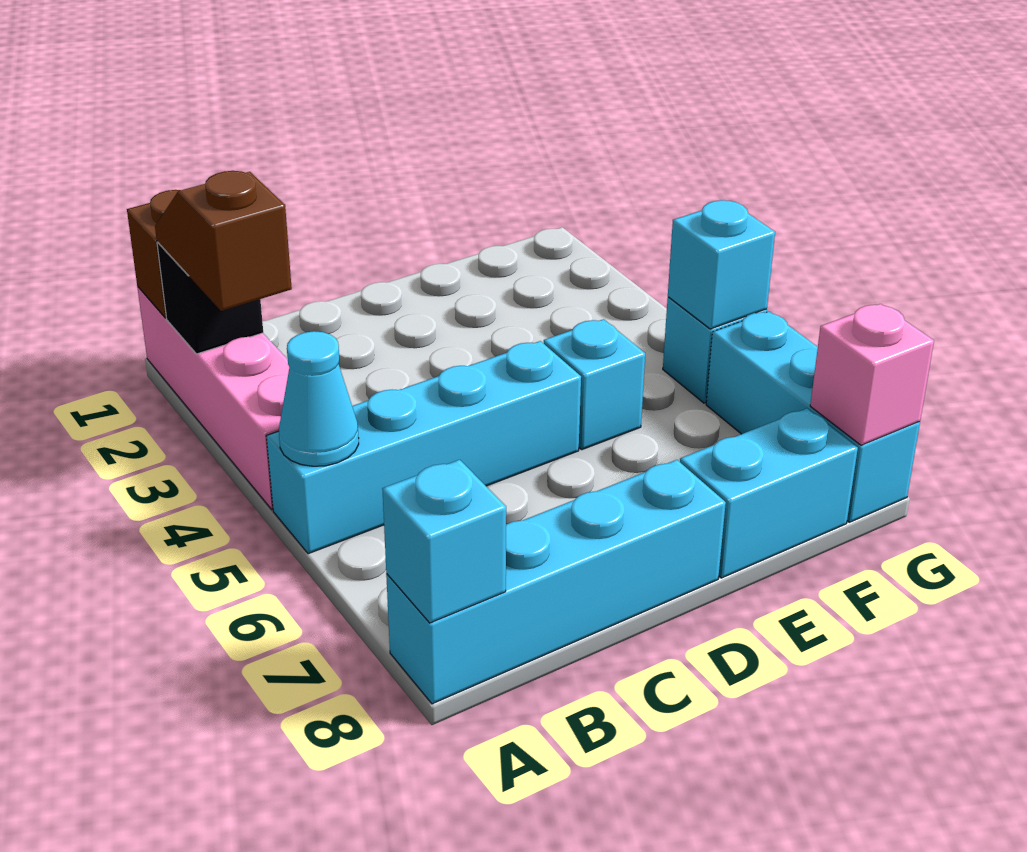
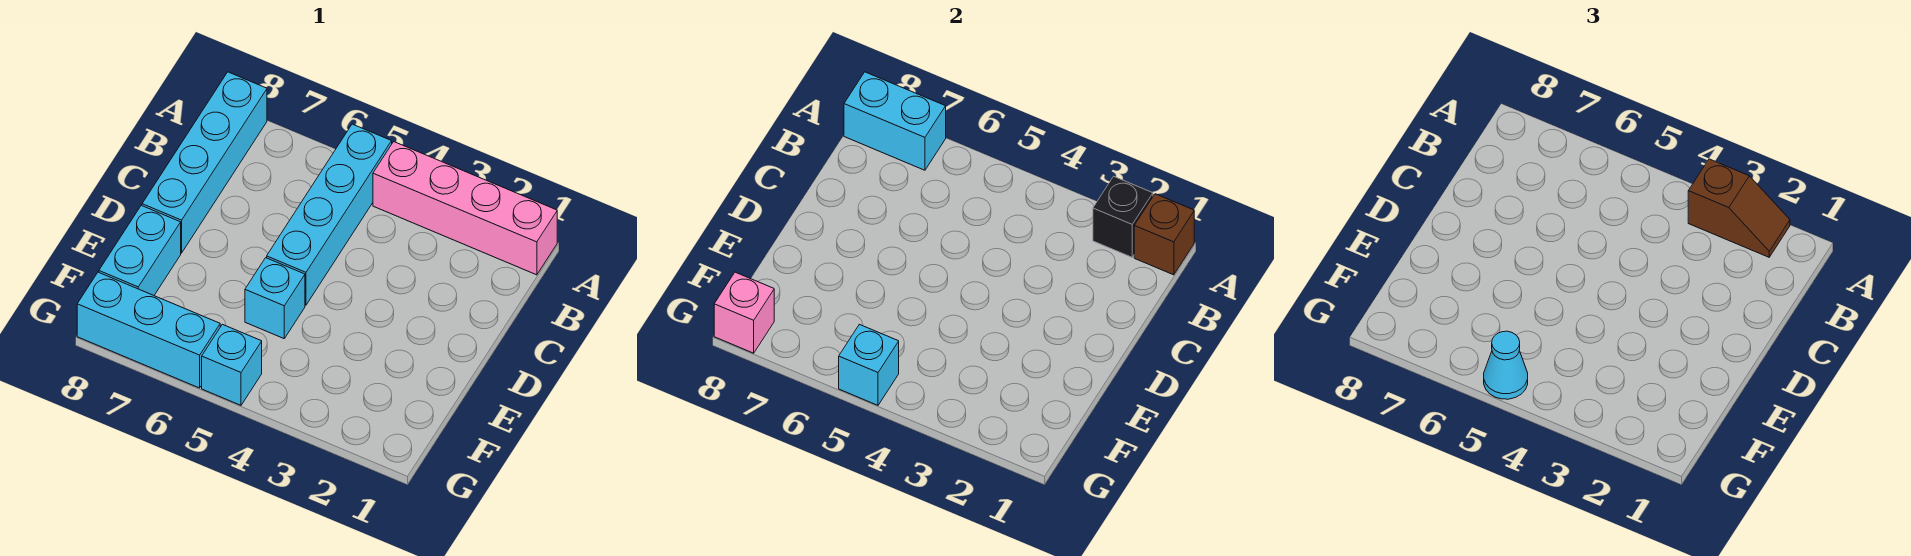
cyan cone A5 level 2 -> cyan cone G5 level 3
cyan brick A8 level 2 -> cyan brick A7:A8 level 2

